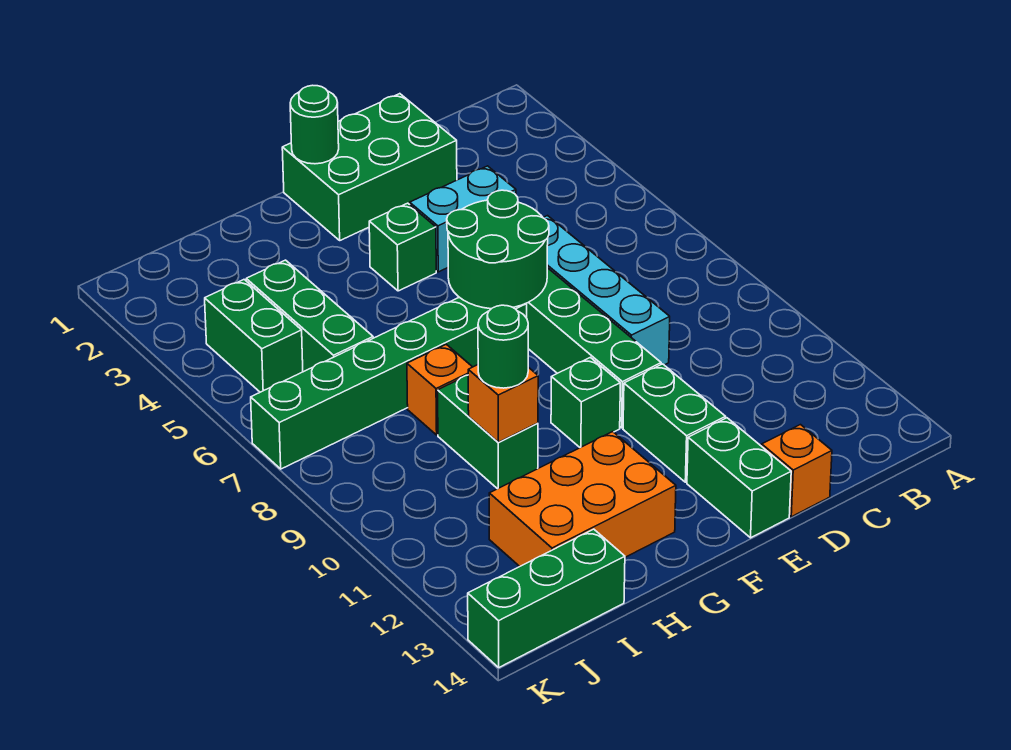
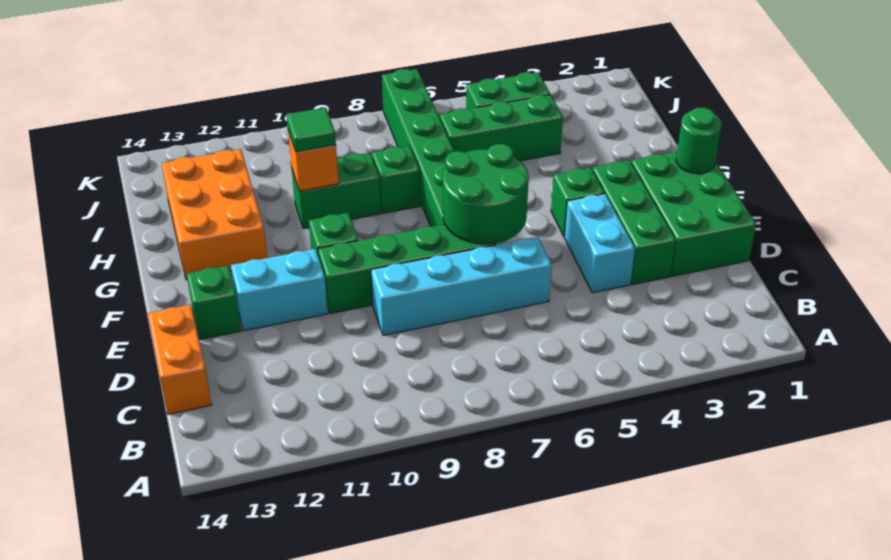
orange brick D14 level 1 -> orange brick C14:D14 level 1
green brick E11:E12 level 1 -> cyan brick E11:E12 level 1
green brick E13:E14 level 1 -> green brick E13 level 1
orange brick H8 level 1 -> green brick H8 level 1
green round brick H10 level 3 -> green tile H10 level 3
green brick I14:K14 level 1 -> green brick D3:F3 level 1

